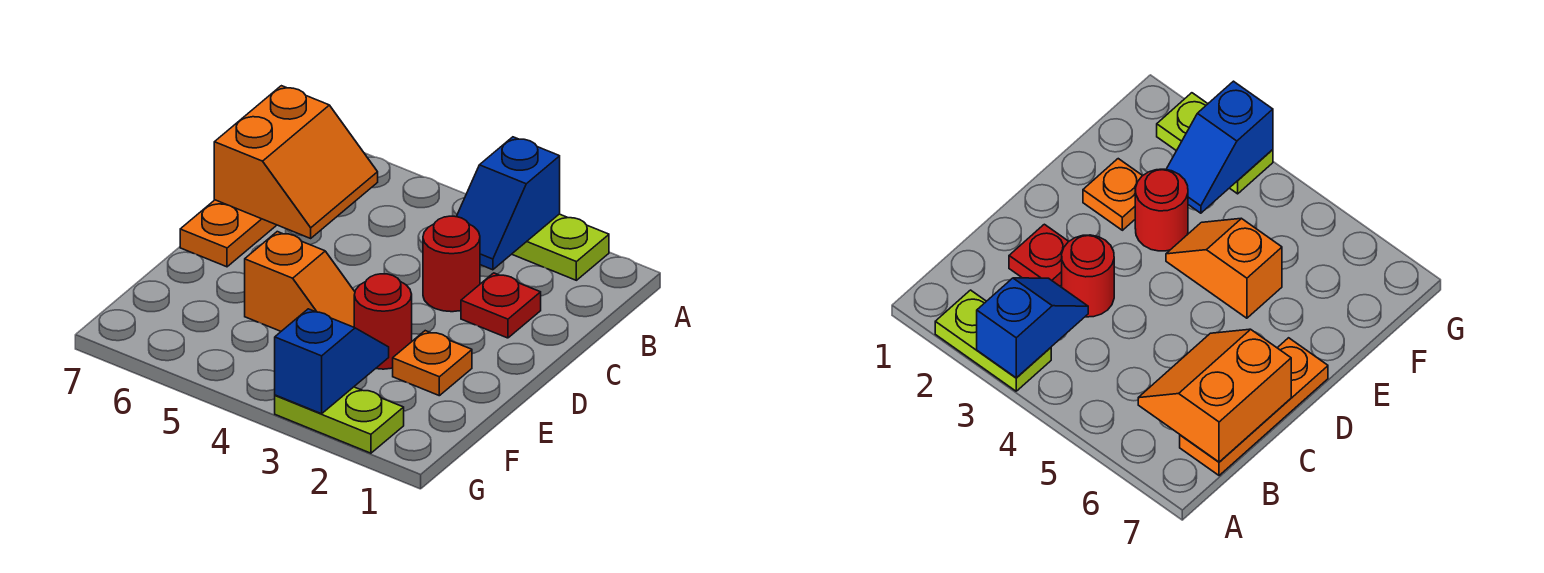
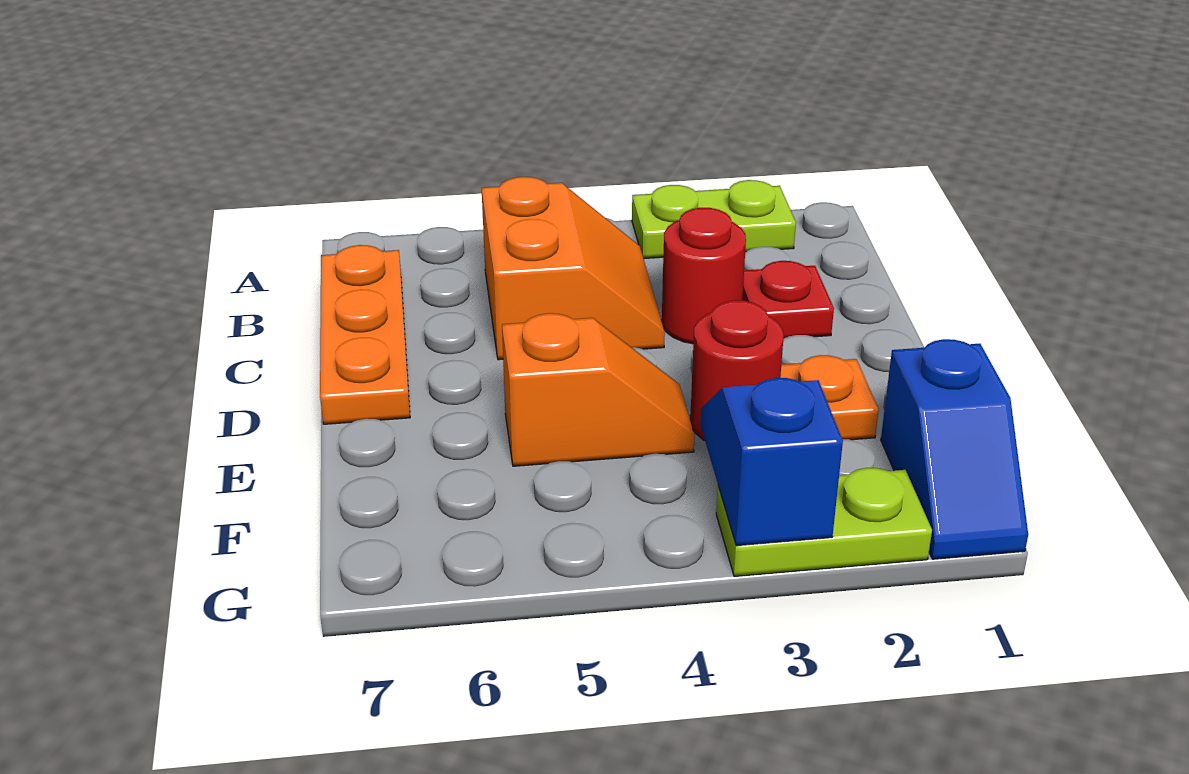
blue slope A3:B3 level 2 top A -> blue slope F1:G1 level 1 top F
orange slope B6:C7 level 2 top 7 -> orange slope B4:C5 level 1 top 5

